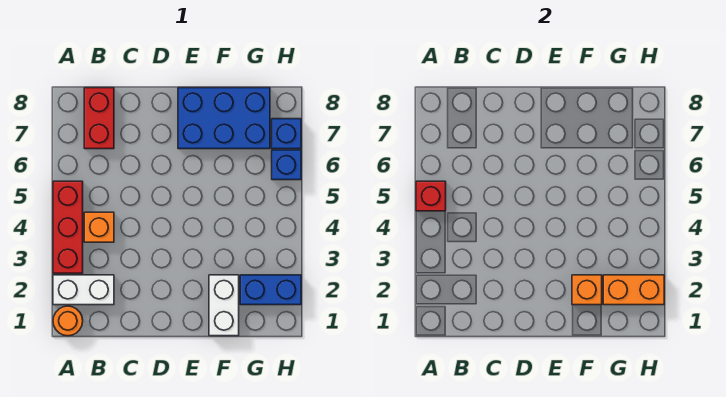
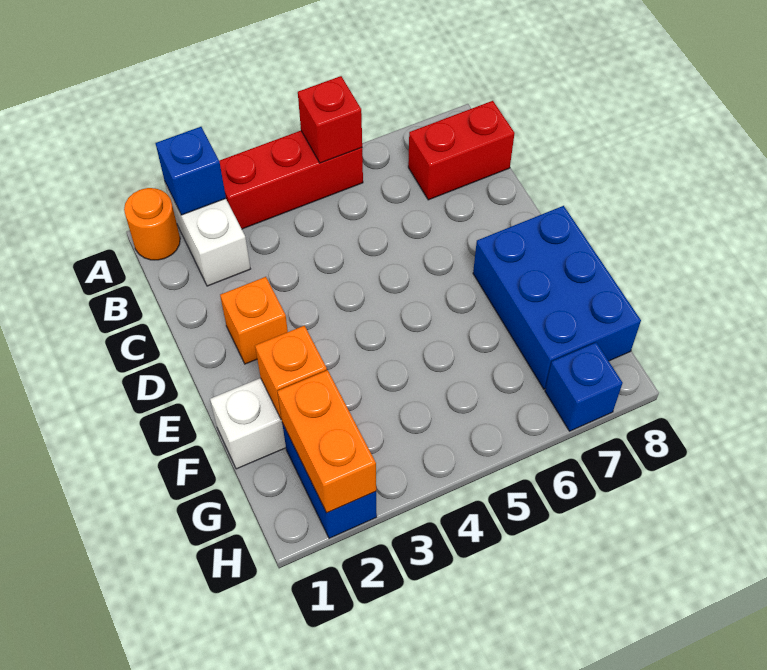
orange brick B4 level 1 -> orange brick D2 level 1
blue brick H6 level 1 -> blue brick A2 level 2

